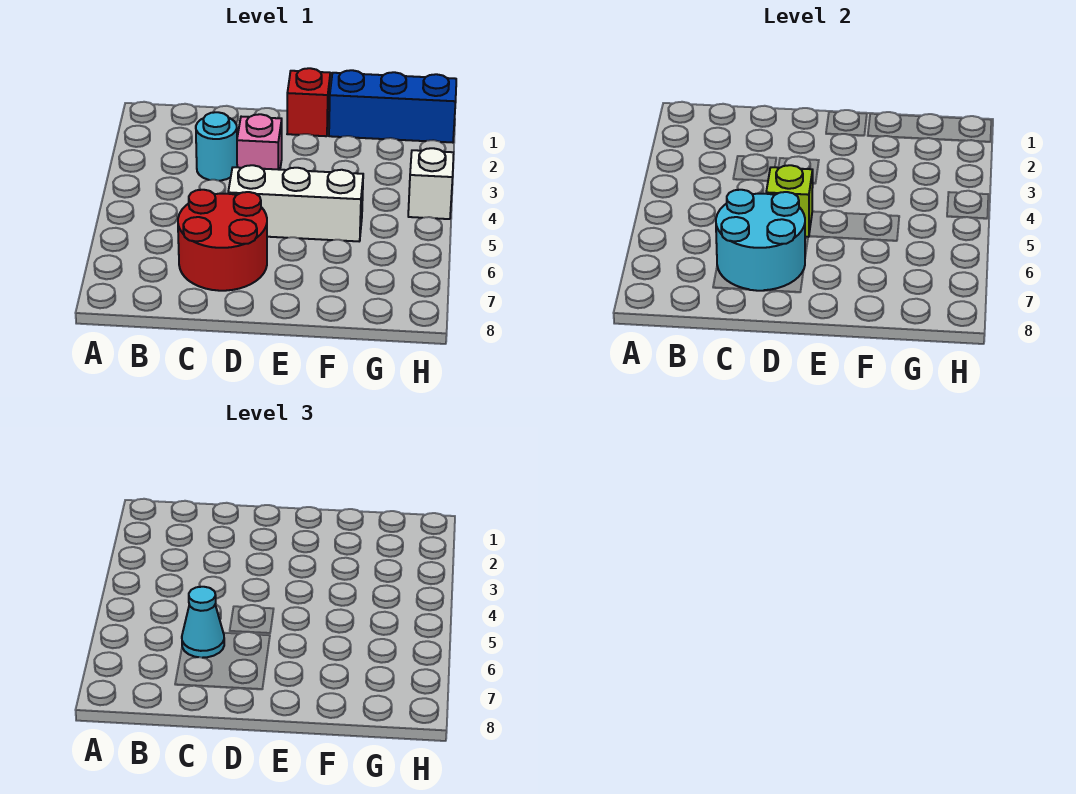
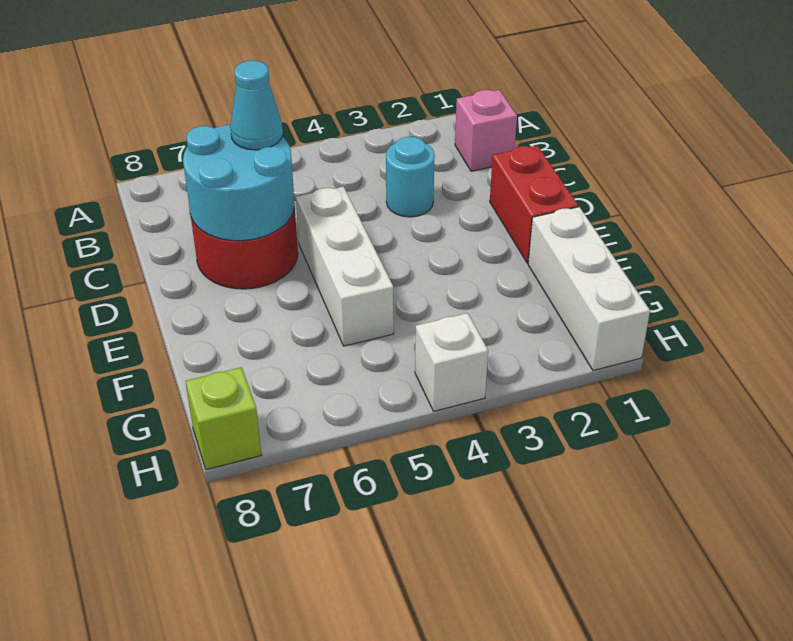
pink brick D3 level 1 -> pink brick B1 level 1
lime brick D5 level 2 -> lime brick H8 level 1
red brick E1 level 1 -> red brick D1:E1 level 1
blue brick F1:H1 level 1 -> white brick F1:H1 level 1

